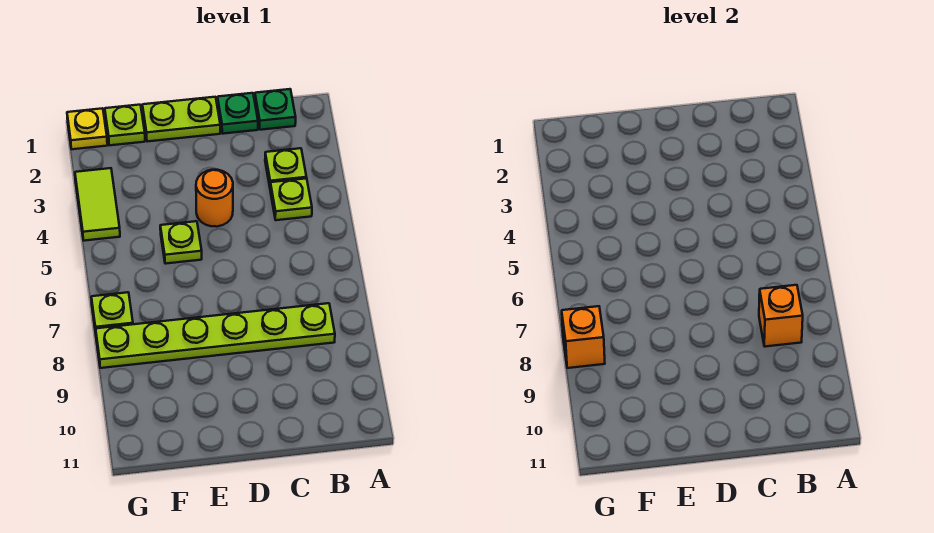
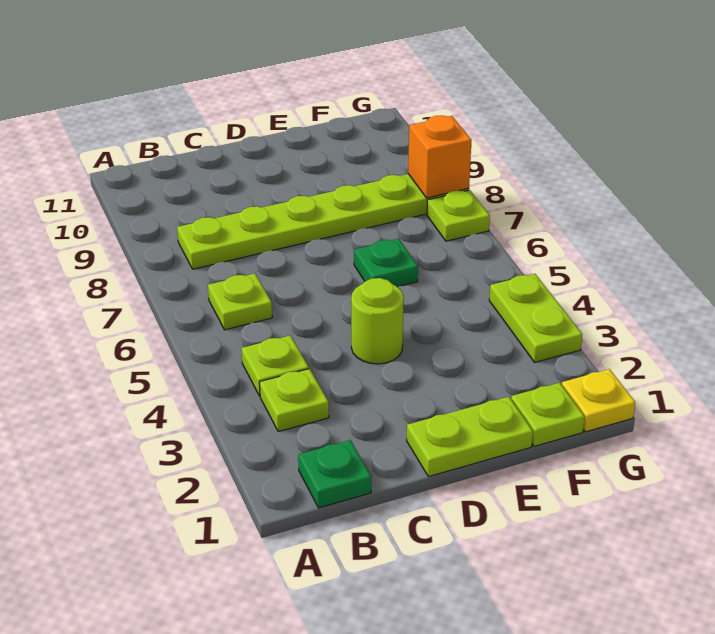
orange brick B8 level 2 -> none
green plate C1 level 1 -> green plate E6 level 1
orange round brick D4 level 1 -> lime round brick D4 level 1
lime plate E5 level 1 -> lime plate B6 level 1
lime tile G3:G4 level 1 -> lime plate G3:G4 level 1

